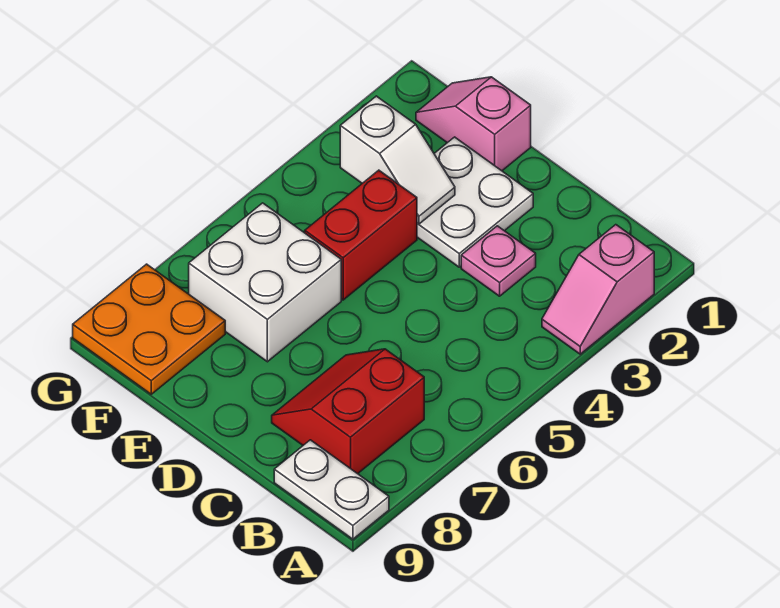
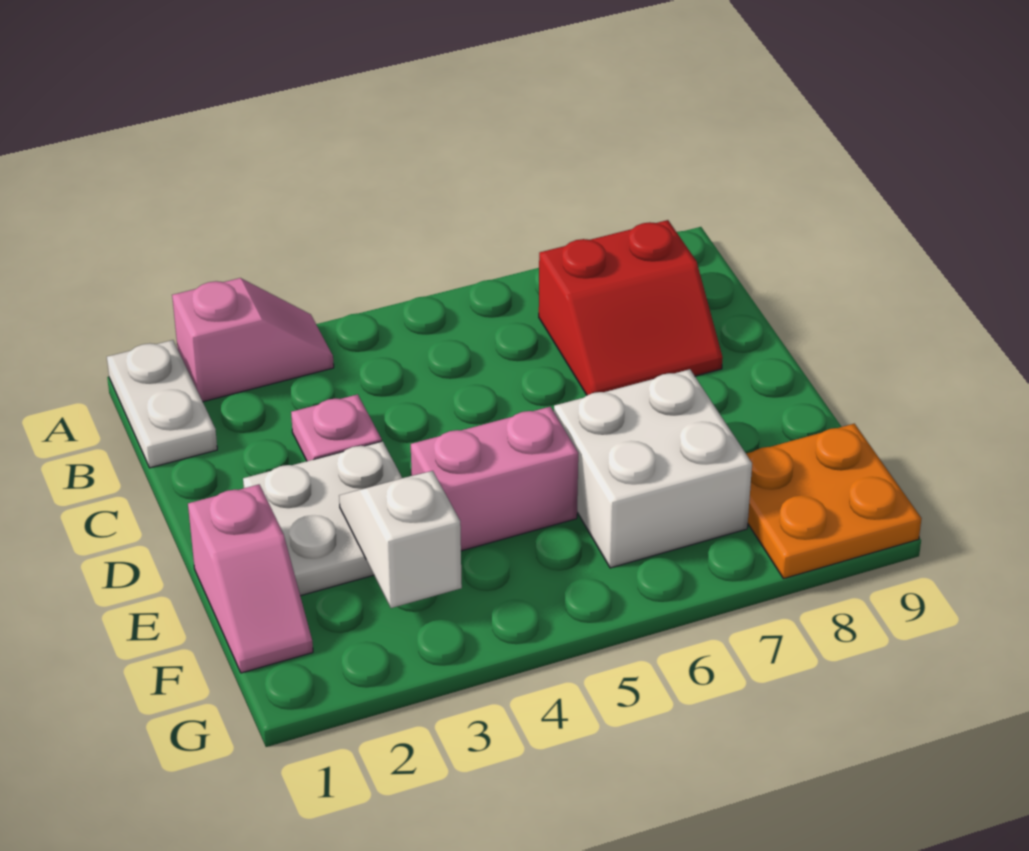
white plate A9:B9 level 1 -> white plate A1:B1 level 1
red brick E4:E5 level 1 -> pink brick E4:E5 level 1

